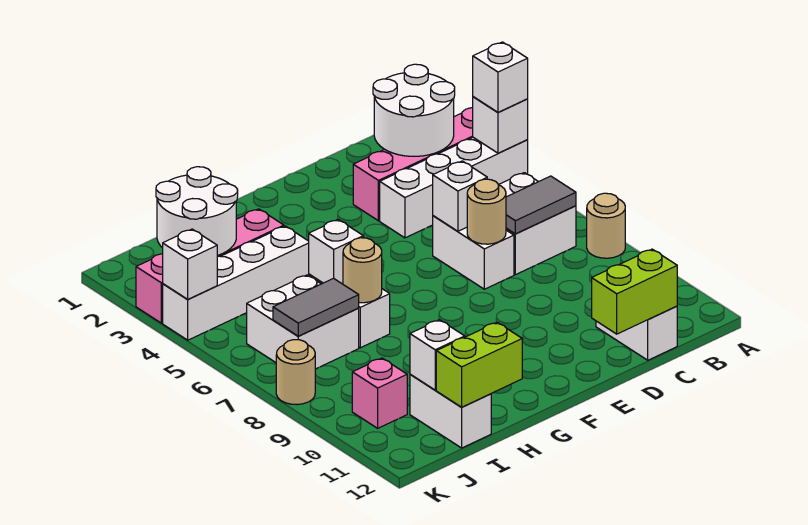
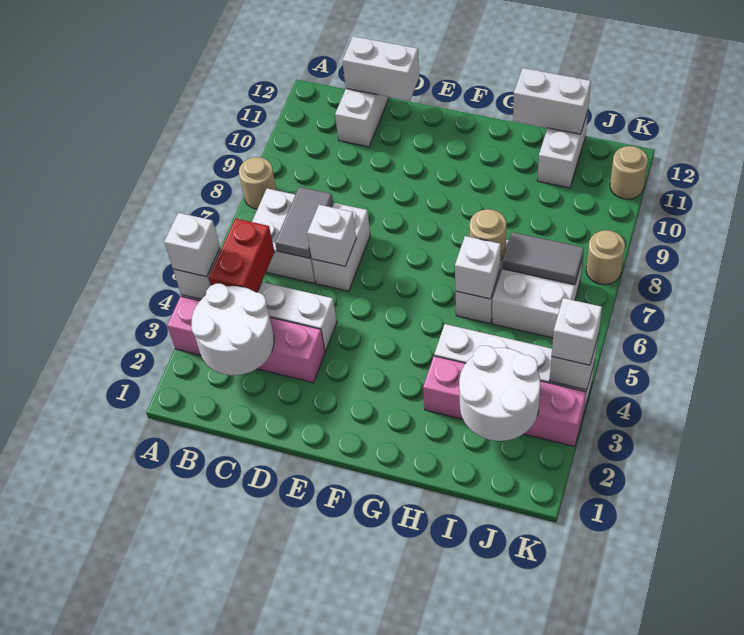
none -> red brick B4:B5 level 2
grey tile B7:C7 level 2 -> grey tile C6:C7 level 2
lime brick C12:D12 level 2 -> white brick C12:D12 level 2
tan round brick D7 level 2 -> tan round brick K11 level 1
lime brick H12:I12 level 2 -> white brick H12:I12 level 2
white brick I11 level 2 -> white brick K4 level 3
pink brick J10 level 1 -> none

